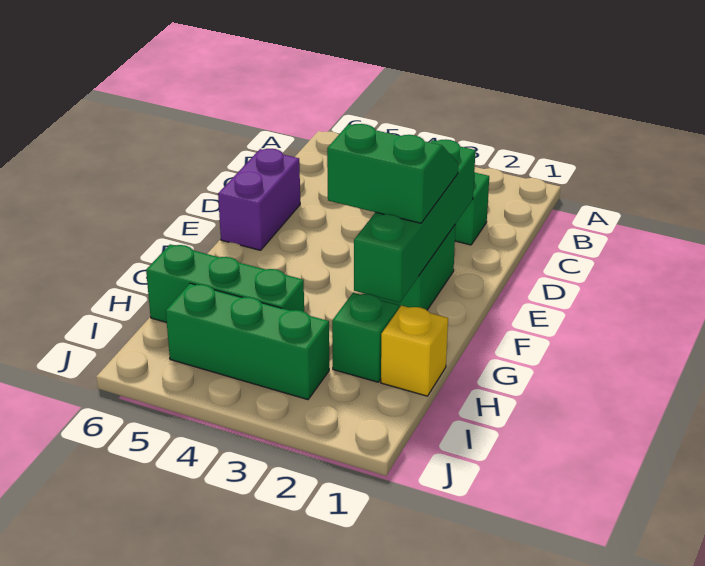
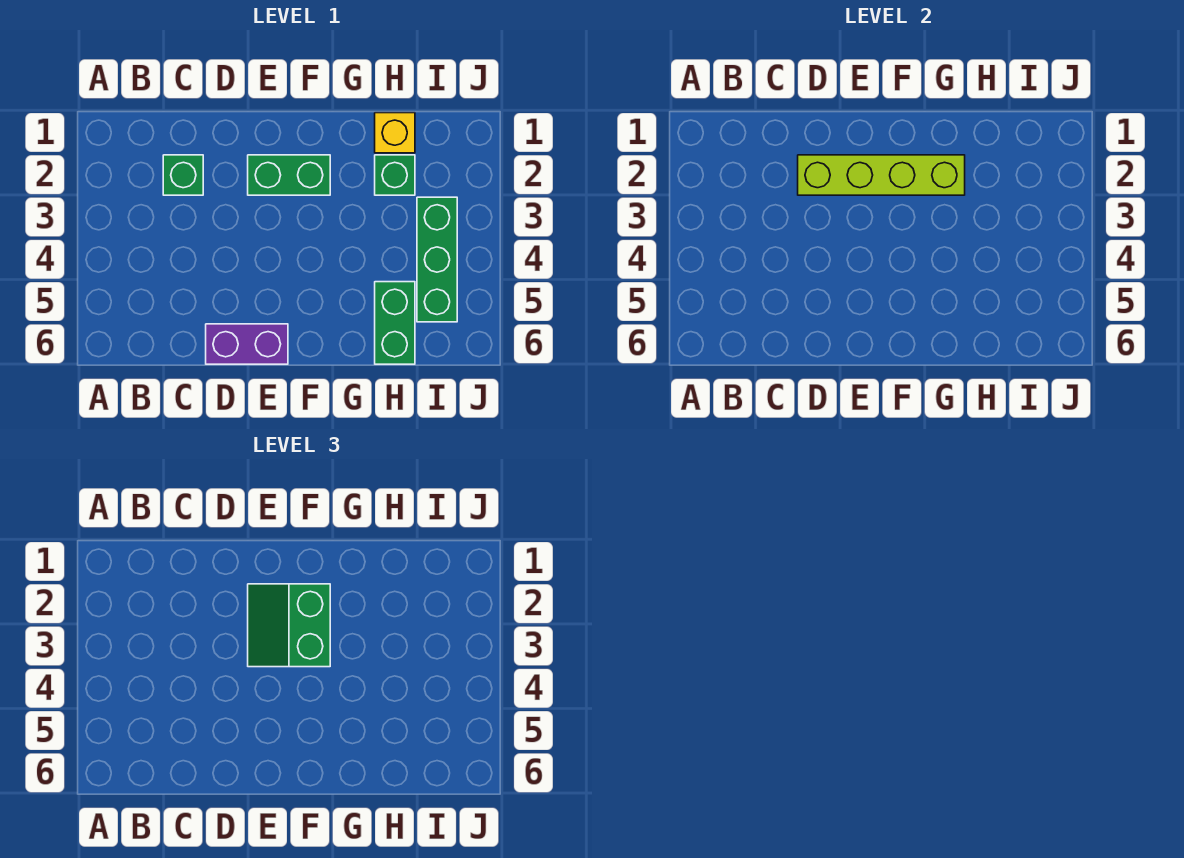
green brick D2:G2 level 2 -> lime brick D2:G2 level 2
green brick H4:H6 level 1 -> green brick H5:H6 level 1

